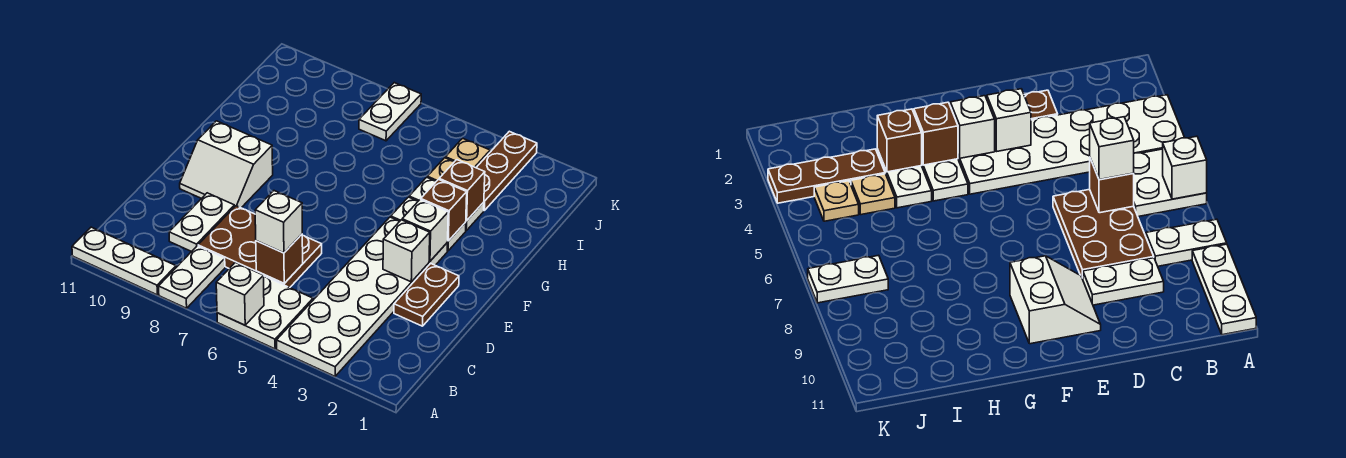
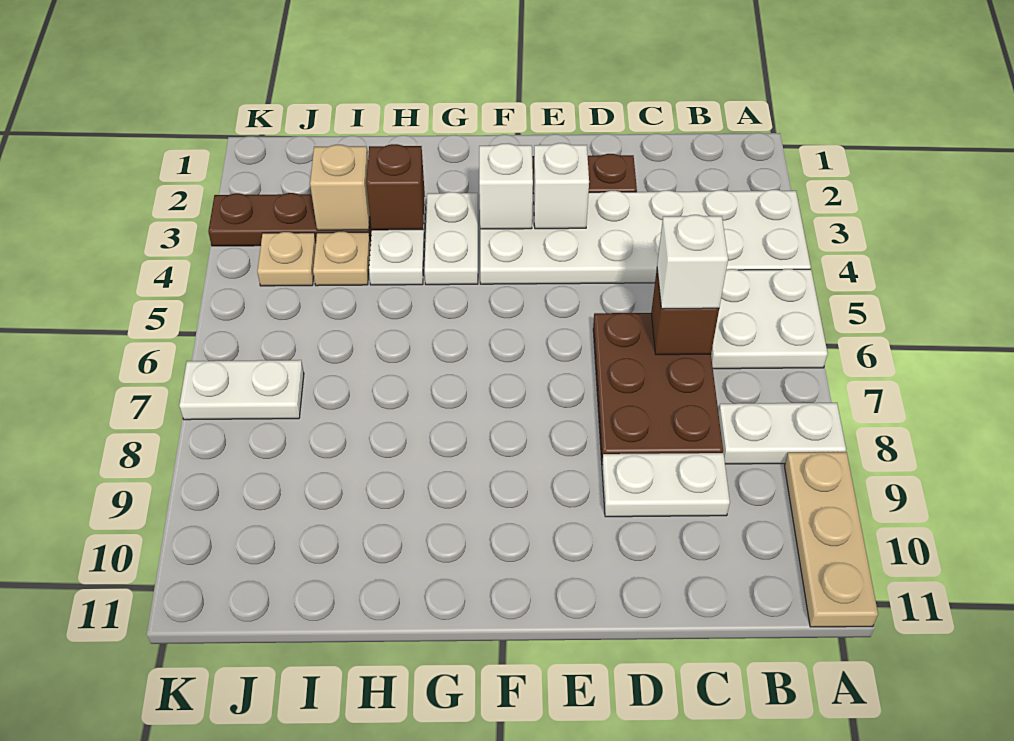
white brick A6 level 2 -> none
white plate A9:A11 level 1 -> tan plate A9:A11 level 1
white slope E9:F10 level 1 top F -> none
brown brick G3 level 2 -> none
none -> tan brick I3 level 2

